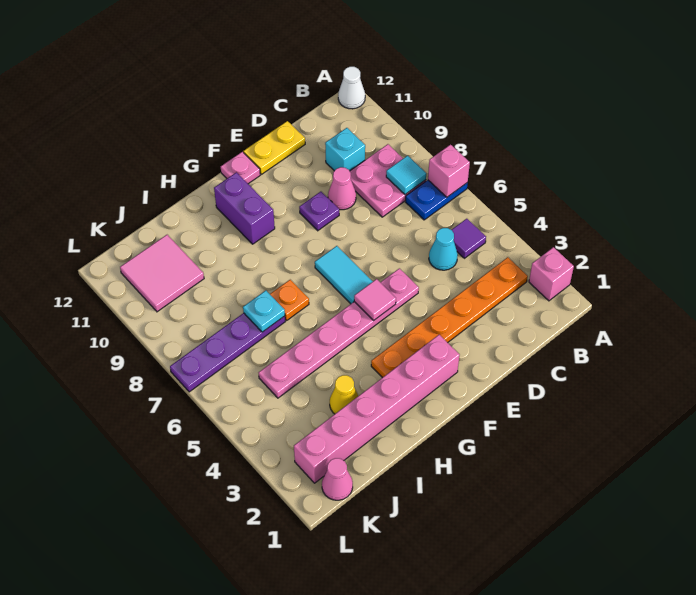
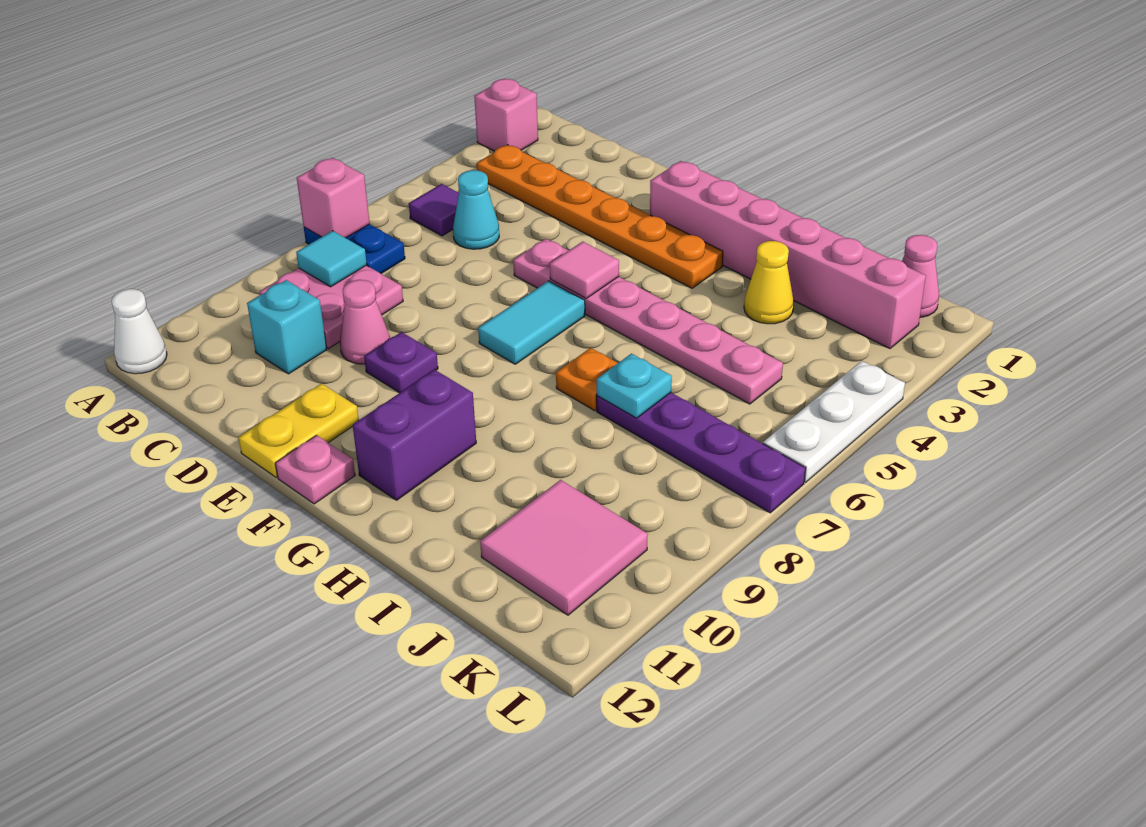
yellow plate D12:E12 level 1 -> yellow plate E11:E12 level 1
none -> white plate L4:L6 level 1

